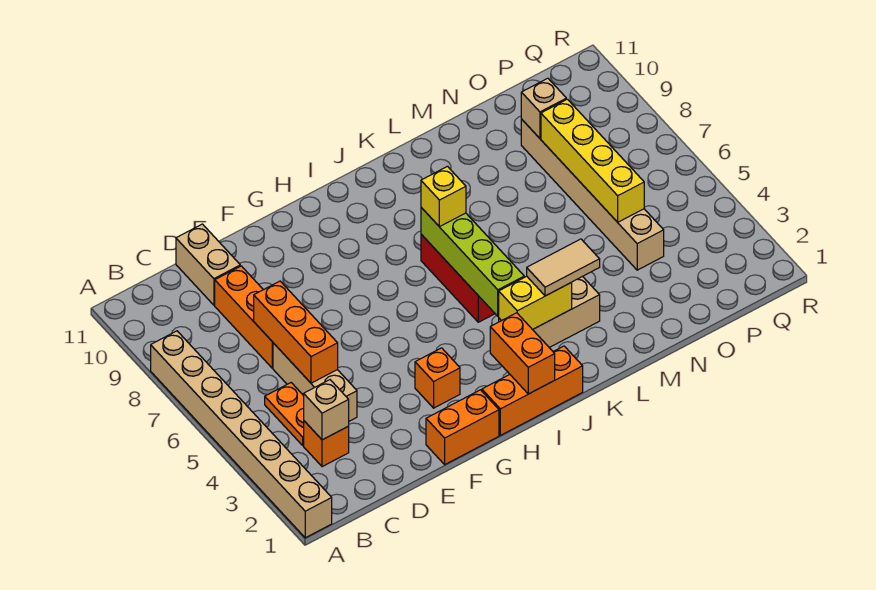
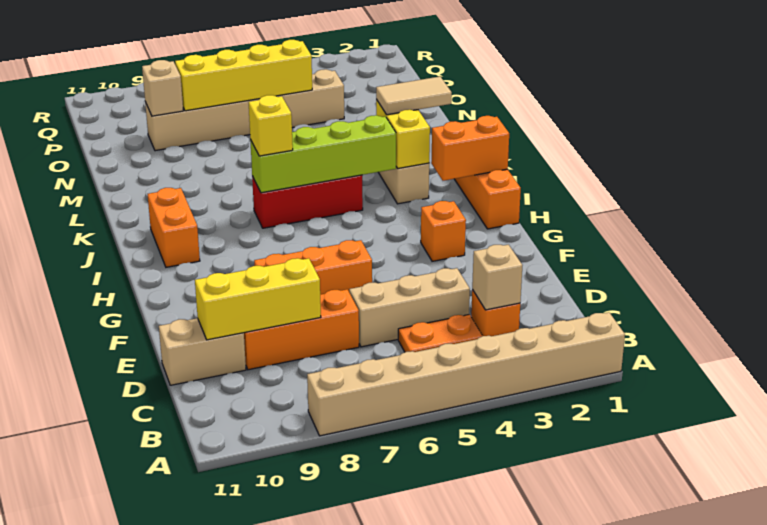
orange brick D5:D7 level 2 -> orange brick F6:F8 level 1
none -> yellow brick D8:D10 level 2
orange brick F1:G1 level 1 -> orange brick I10:J10 level 1
tan tile K3:L3 level 3 -> tan tile K2:K3 level 3

